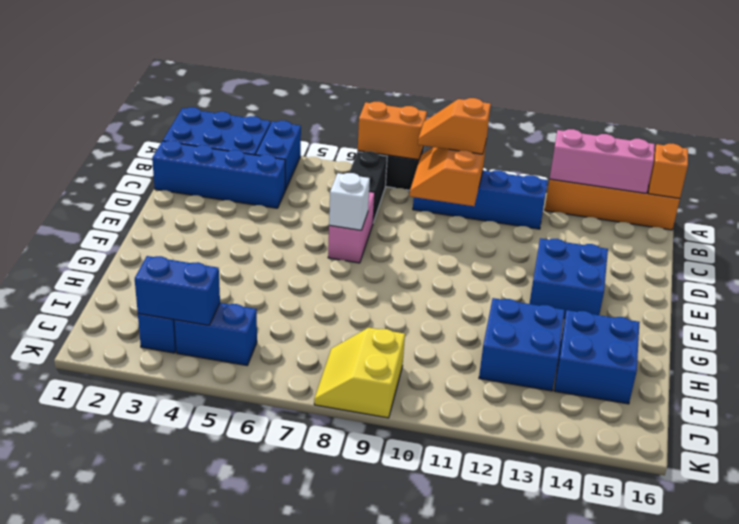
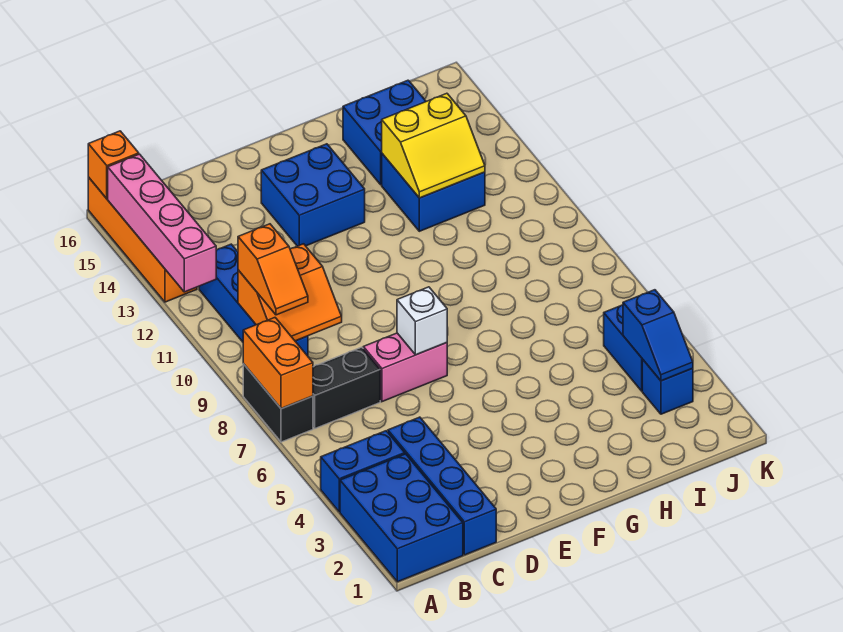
pink brick A13:A15 level 2 -> pink brick A12:A15 level 2
blue brick J3:J4 level 2 -> blue slope J3:J4 level 2 top 4
yellow slope J8:K9 level 1 top 9 -> yellow slope H12:I13 level 2 top 13

